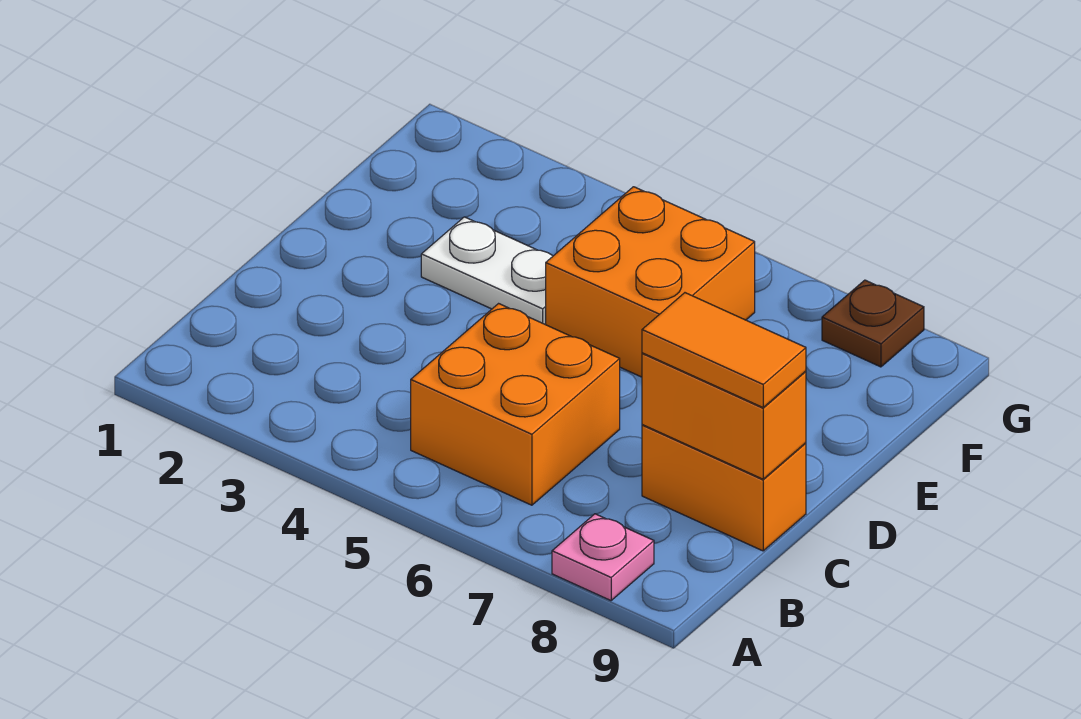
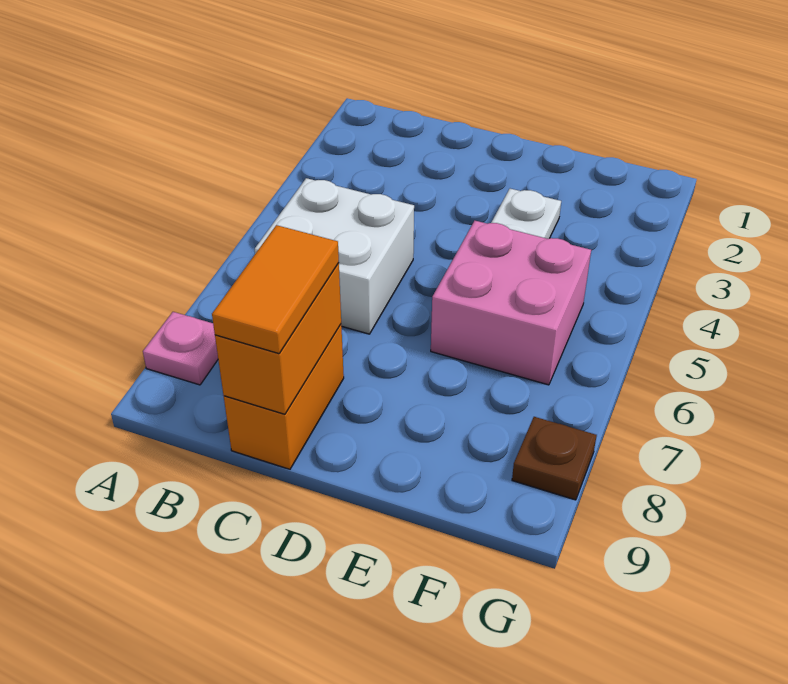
orange brick B5:C6 level 1 -> white brick B5:C6 level 1
orange brick E5:F6 level 1 -> pink brick E5:F6 level 1

